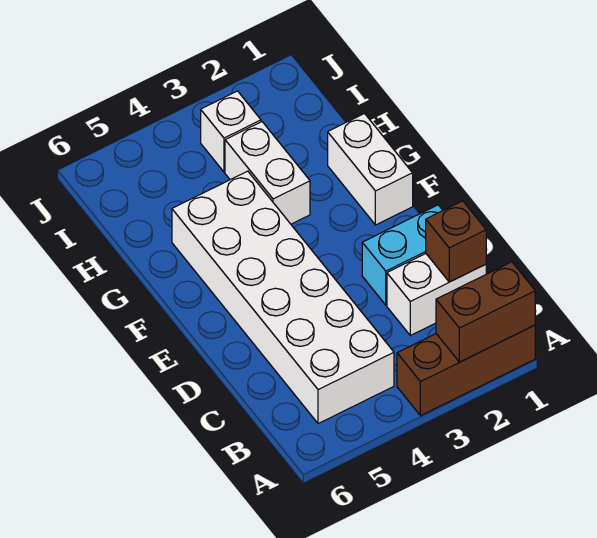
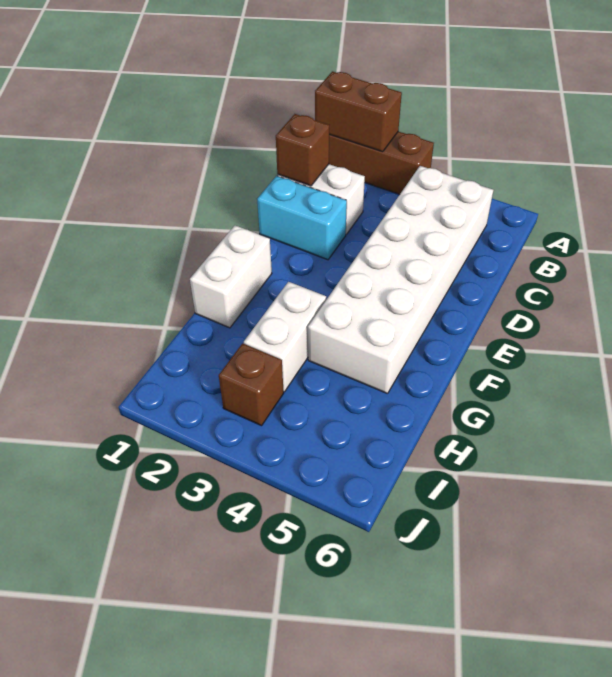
white brick I3 level 1 -> brown brick I3 level 1

